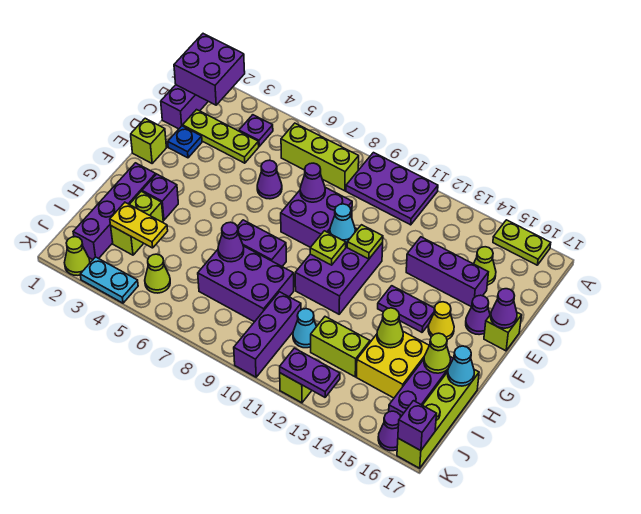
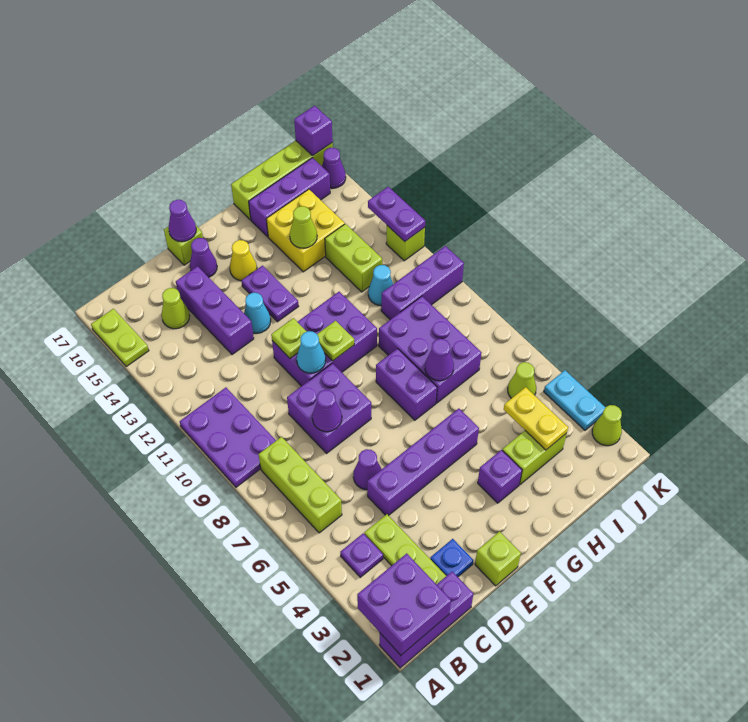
purple brick G2:J2 level 1 -> purple brick D5:G5 level 1
lime cone H16 level 2 -> none
cyan cone H17 level 2 -> cyan cone E13 level 1

